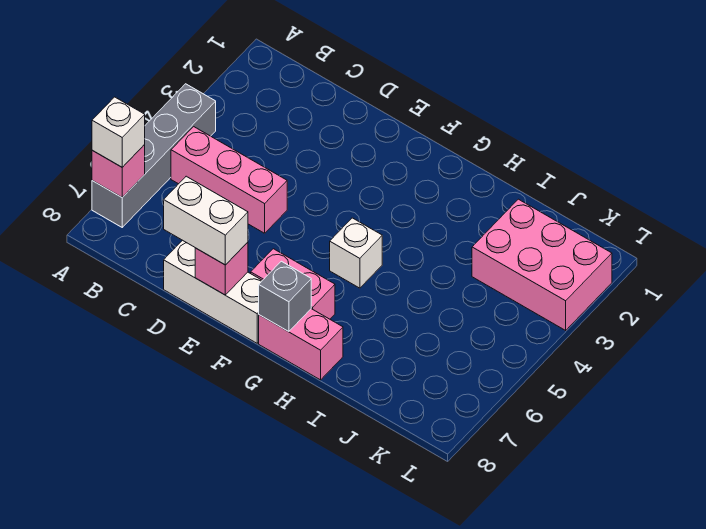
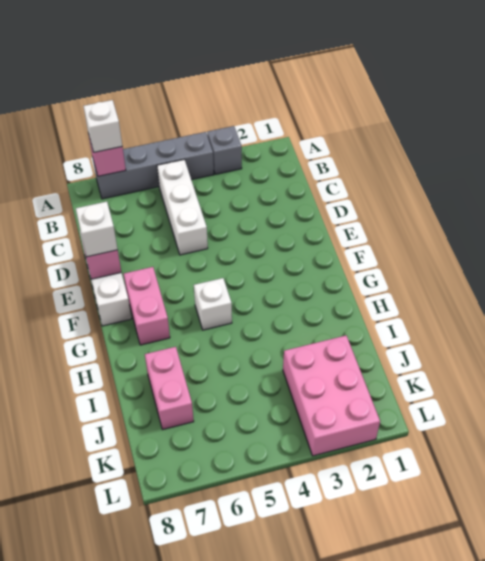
pink brick B5:D5 level 1 -> white brick B5:D5 level 1
white brick D8:E8 level 3 -> white brick E8 level 3
pink brick G8:H8 level 1 -> pink brick I7:J7 level 1
grey brick G8 level 2 -> grey brick A3 level 1

